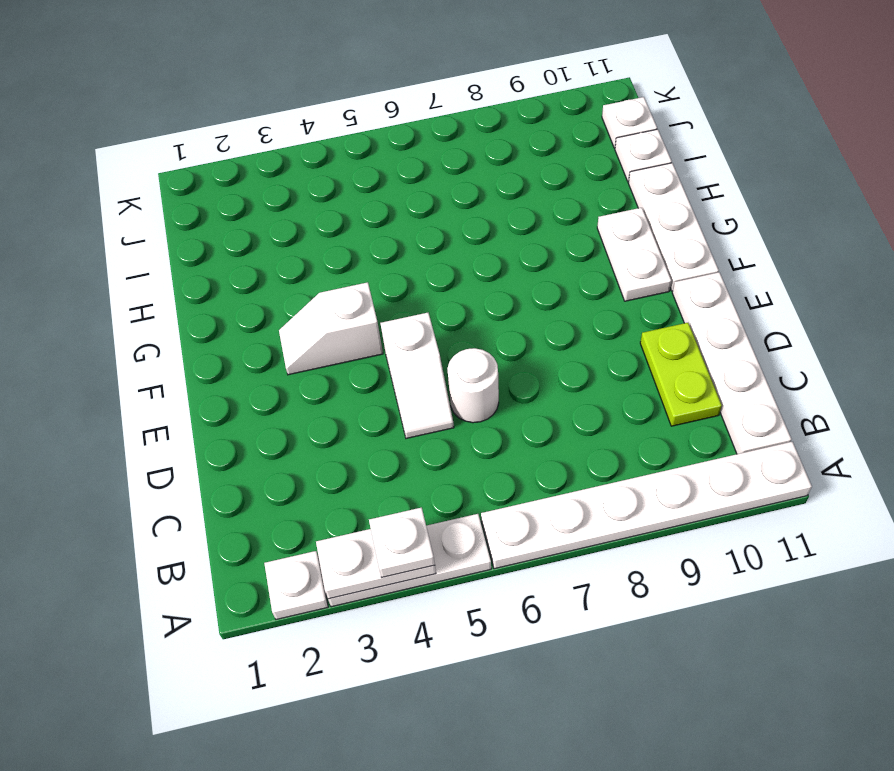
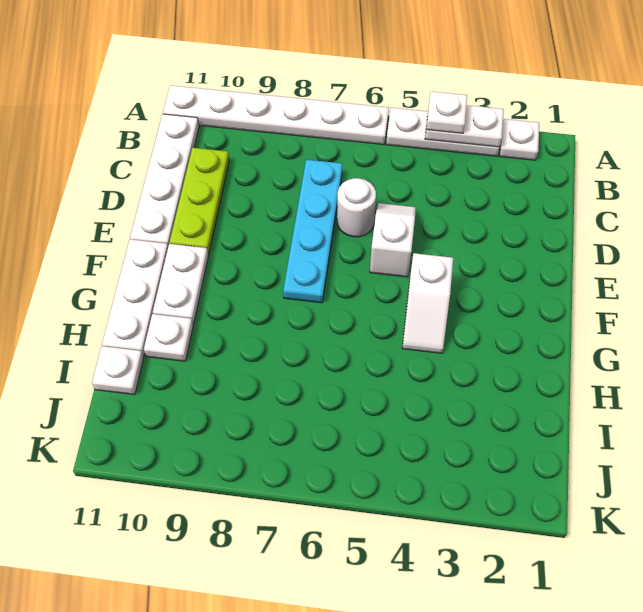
none -> cyan plate C7:F7 level 1
lime plate C10:D10 level 1 -> lime plate C10:E10 level 1
white slope F3:F4 level 1 top 4 -> white slope F4:G4 level 1 top F
white plate J11 level 1 -> white plate H10 level 1

